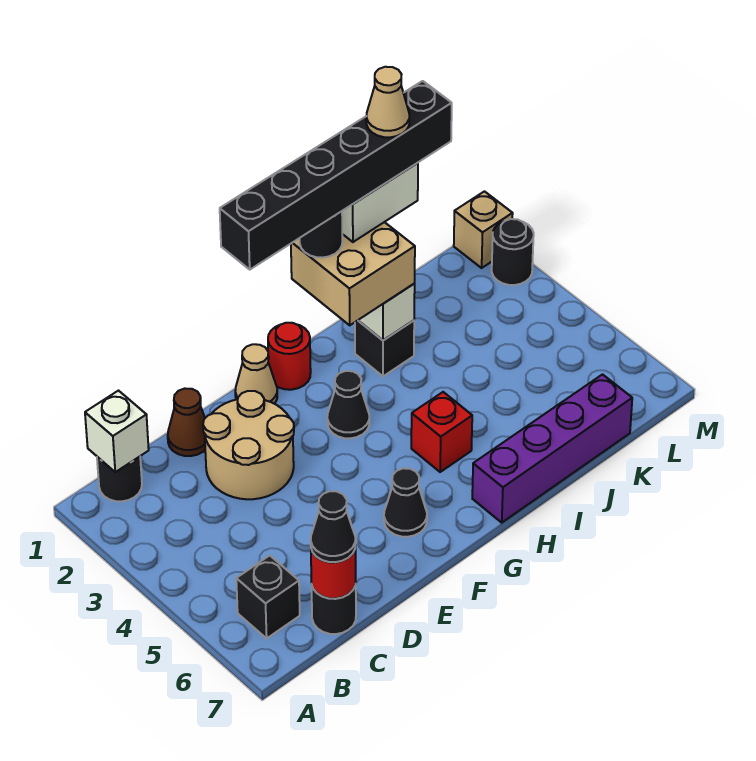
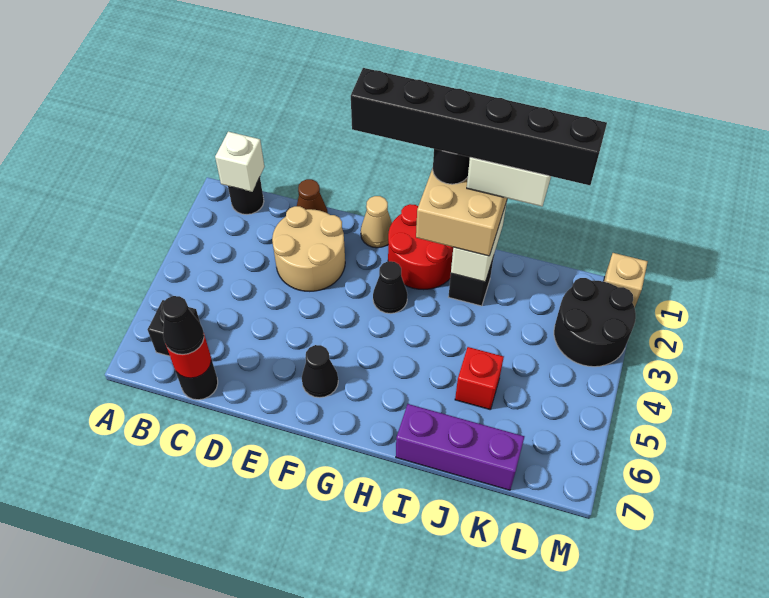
red round brick G1 level 1 -> red round brick G1:H2 level 1
red brick H5 level 1 -> red brick J5 level 1
purple brick H7:K7 level 1 -> purple brick I7:K7 level 1
tan cone J1 level 6 -> none
black round brick M2 level 1 -> black round brick L2:M3 level 1

